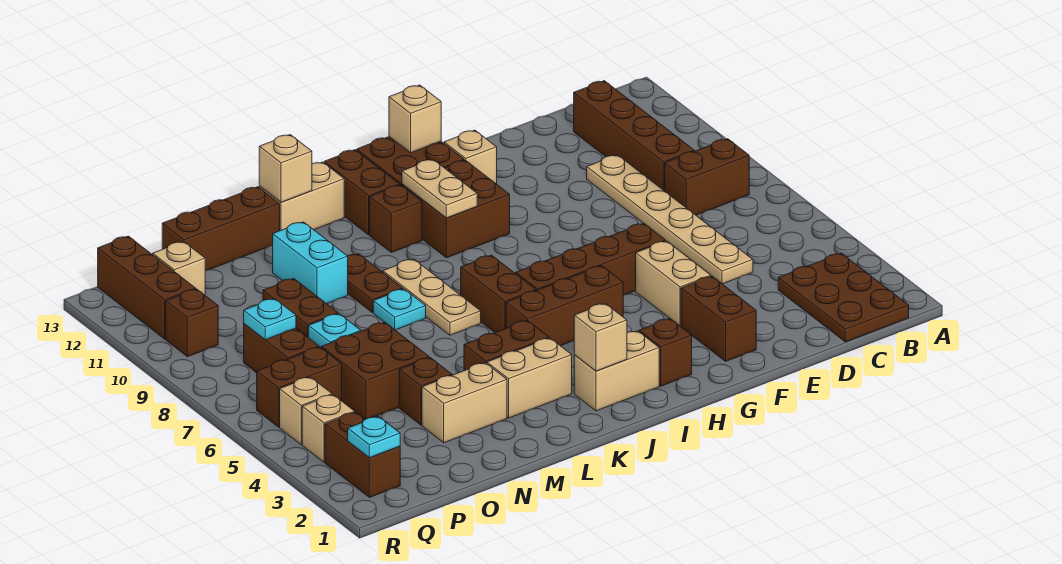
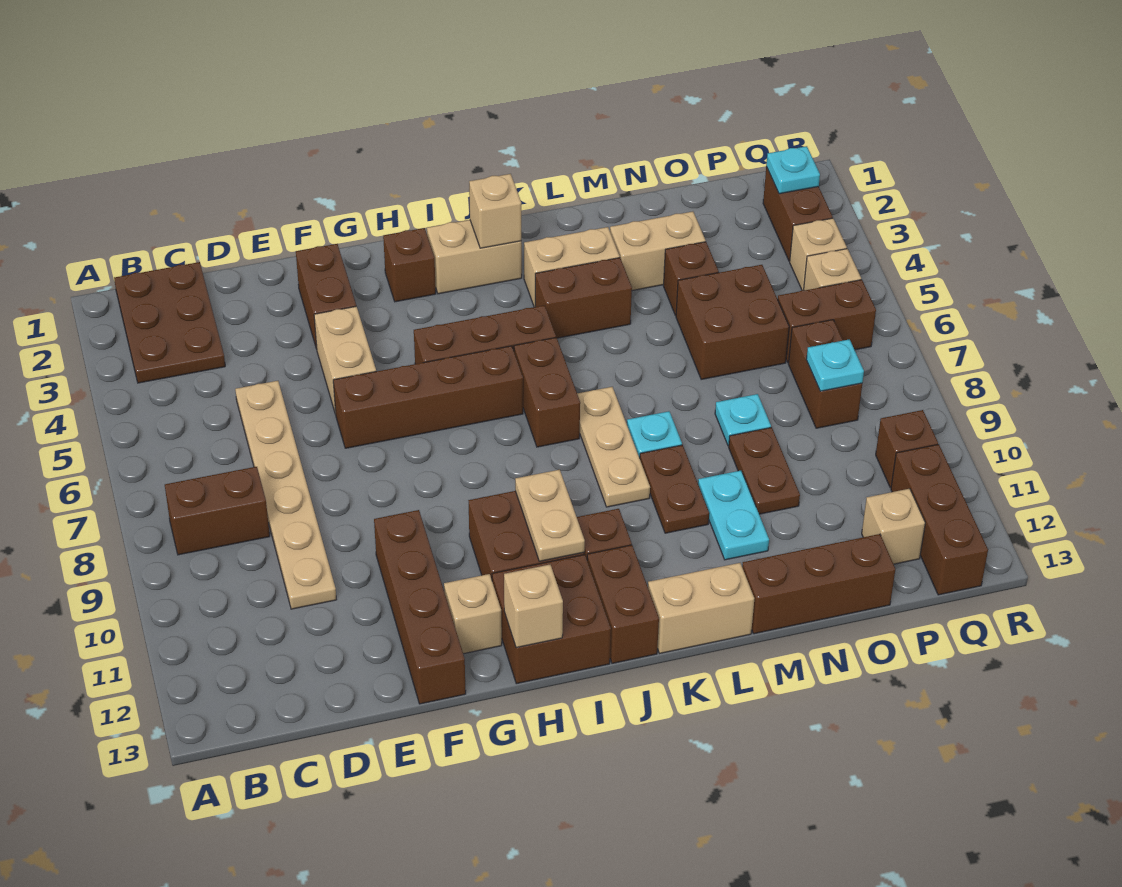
brown brick C9:C12 level 1 -> brown brick F10:F13 level 1
tan brick L13 level 2 -> none
cyan brick M10:M11 level 1 -> cyan plate M10:M11 level 1

